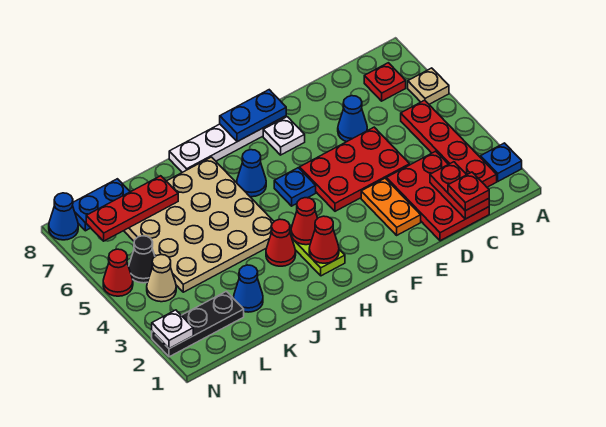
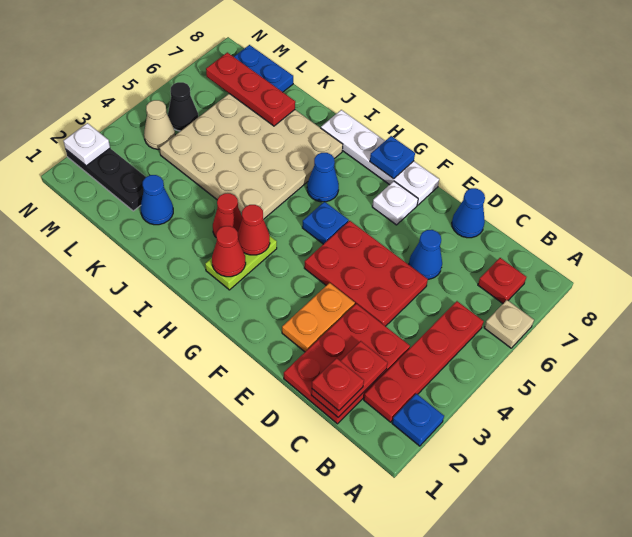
blue plate F8:G8 level 2 -> blue plate G8 level 2
red cone N5 level 1 -> none
blue cone N8 level 1 -> blue cone D8 level 1

